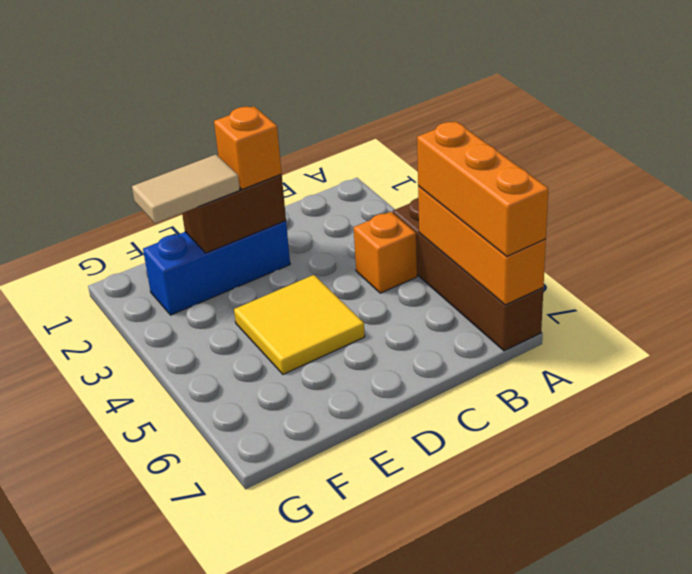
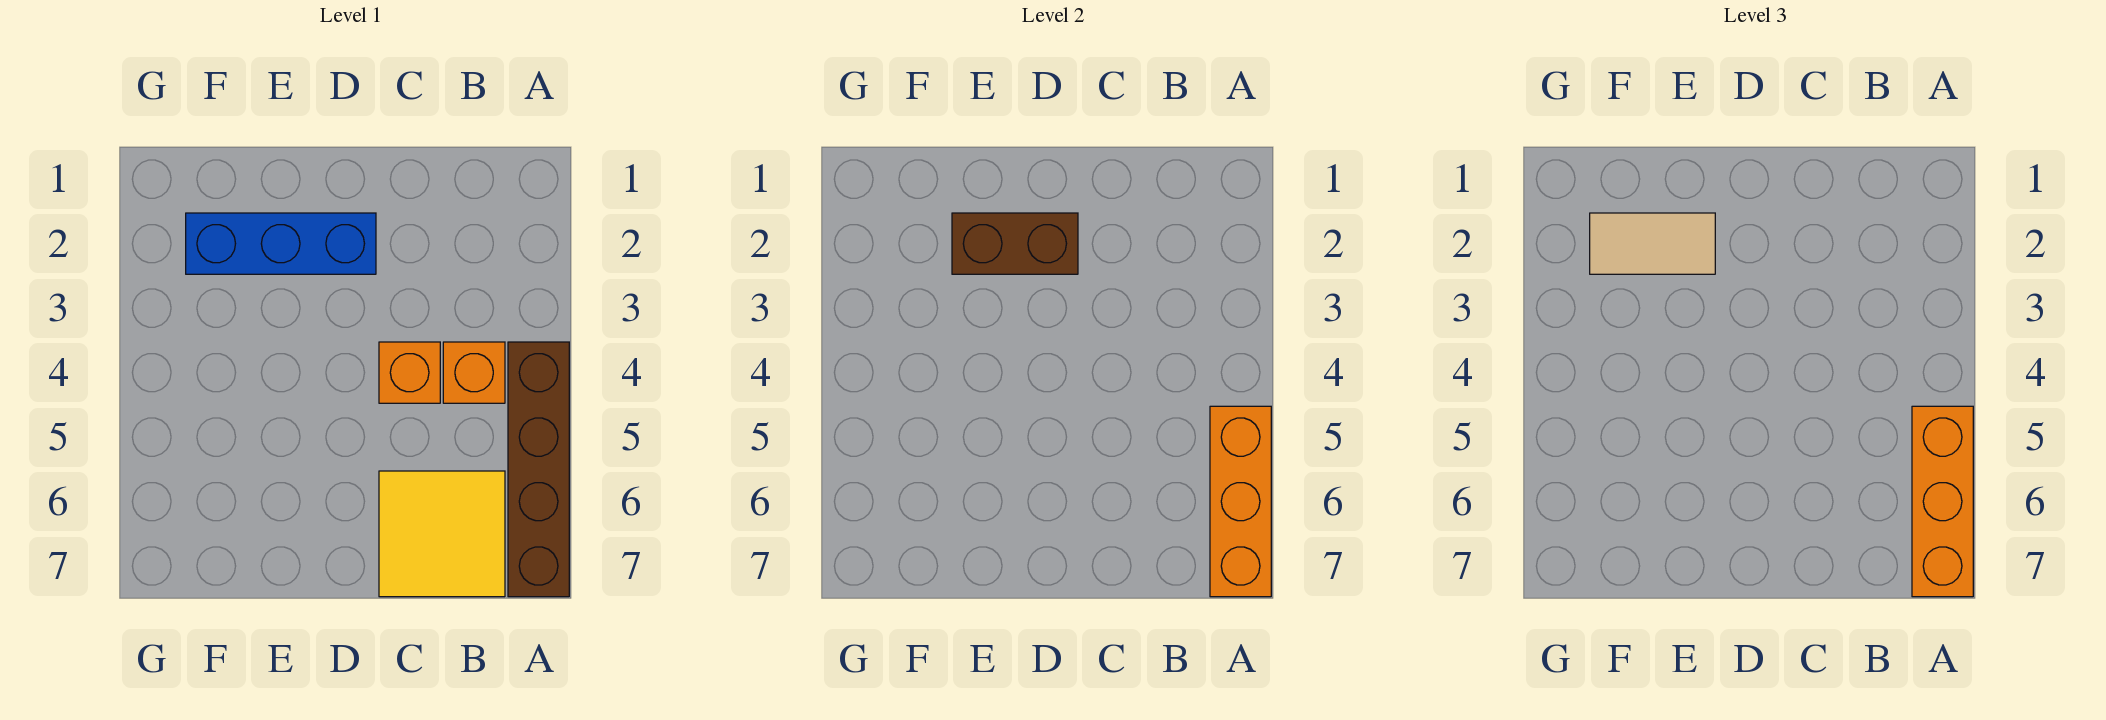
orange brick D2 level 3 -> orange brick C4 level 1
yellow tile D4:E5 level 1 -> yellow tile B6:C7 level 1

